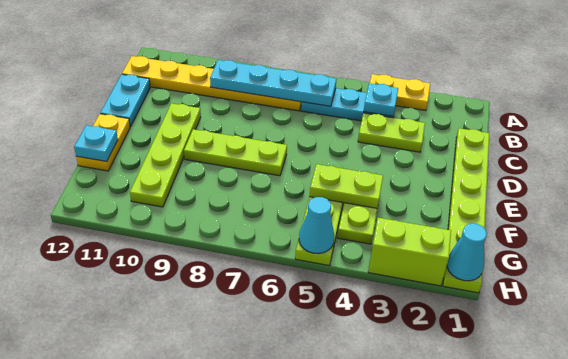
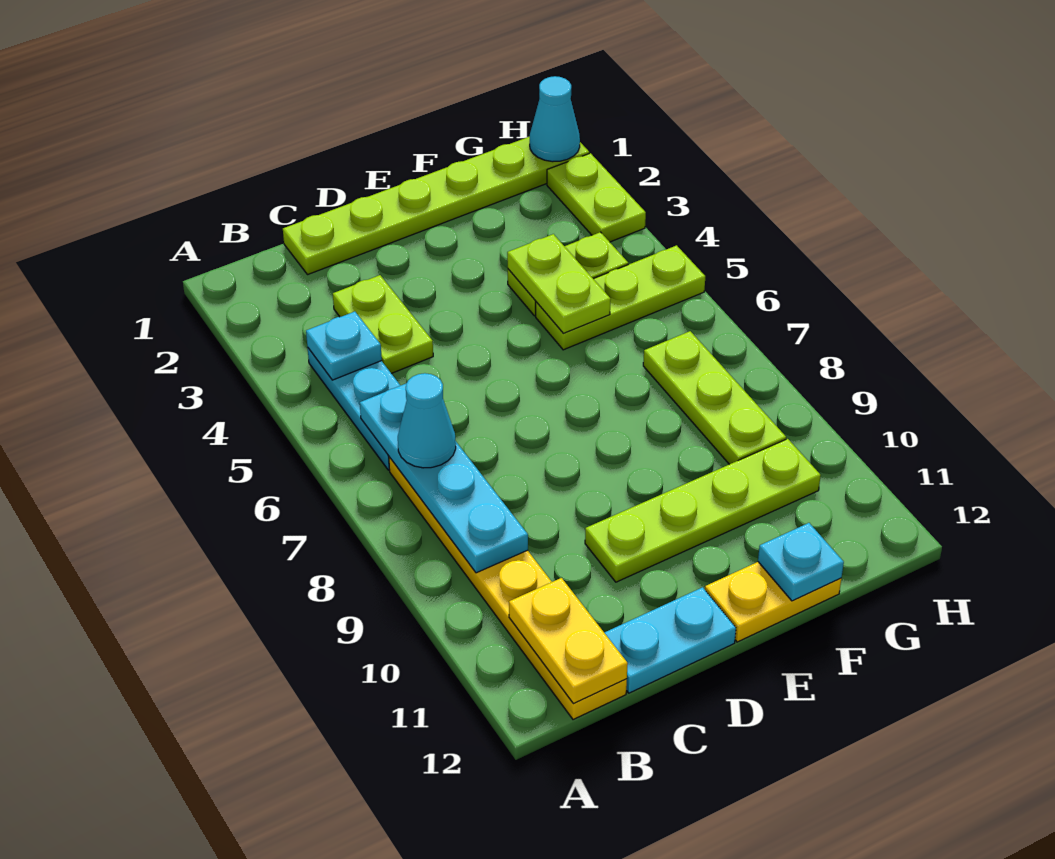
yellow plate A3:A4 level 1 -> yellow plate B11:B12 level 2
lime plate E7:E9 level 1 -> lime plate G7:G9 level 1
lime brick H2:H3 level 1 -> lime plate H2:H3 level 1
cyan cone H5 level 2 -> cyan cone B7 level 3

